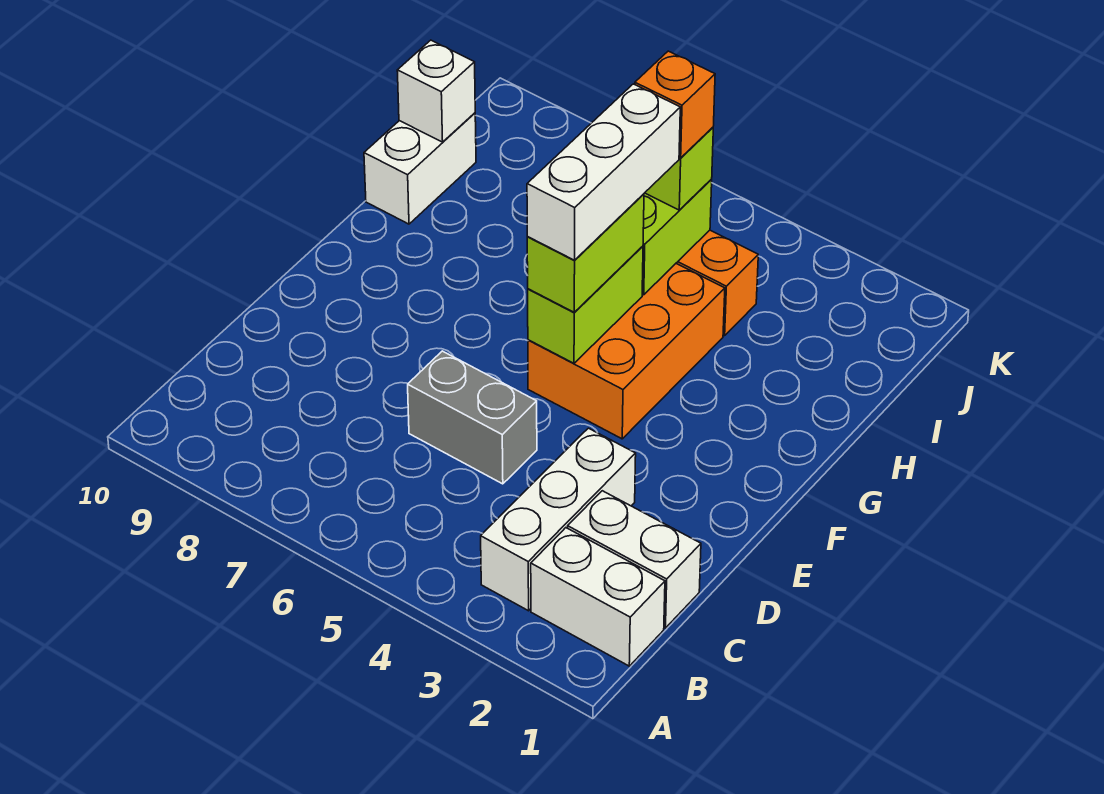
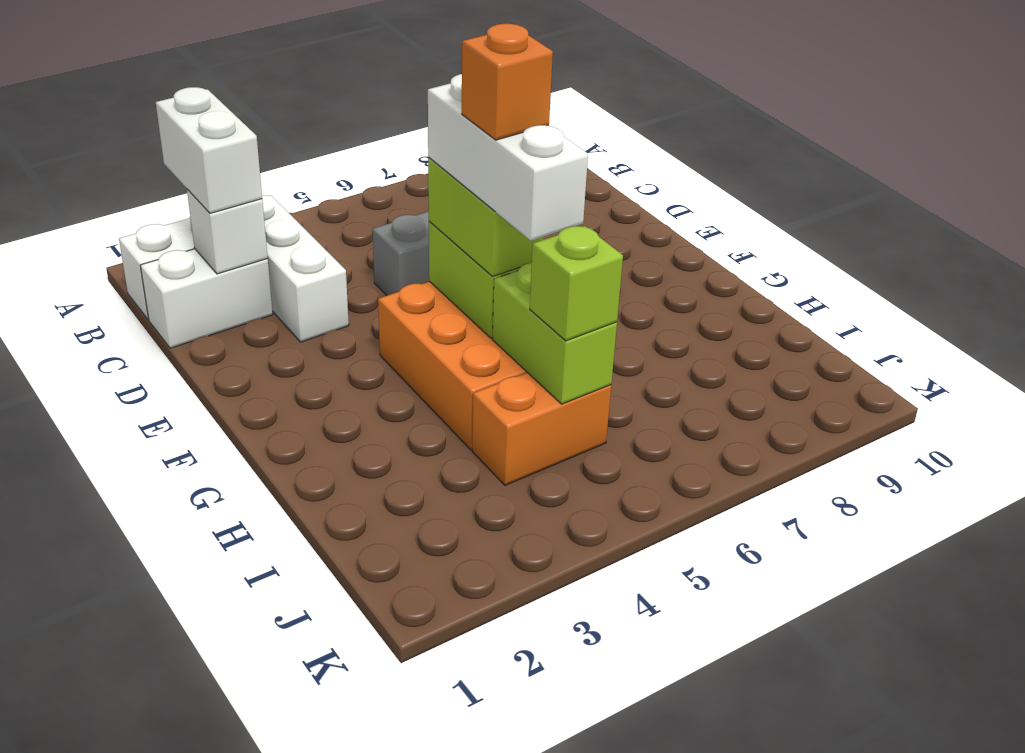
white brick H10:I10 level 1 -> white brick B2:C2 level 3
orange brick I5 level 4 -> orange brick G5 level 5
white brick I10 level 2 -> white brick C2 level 2

